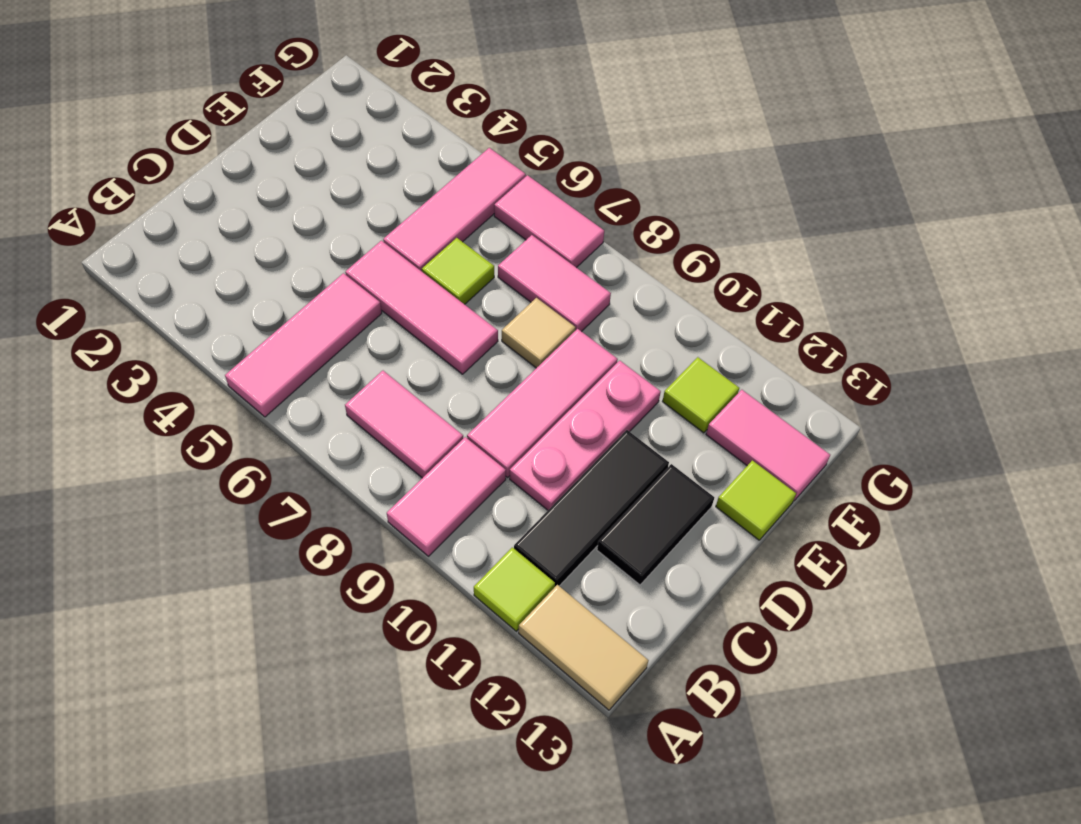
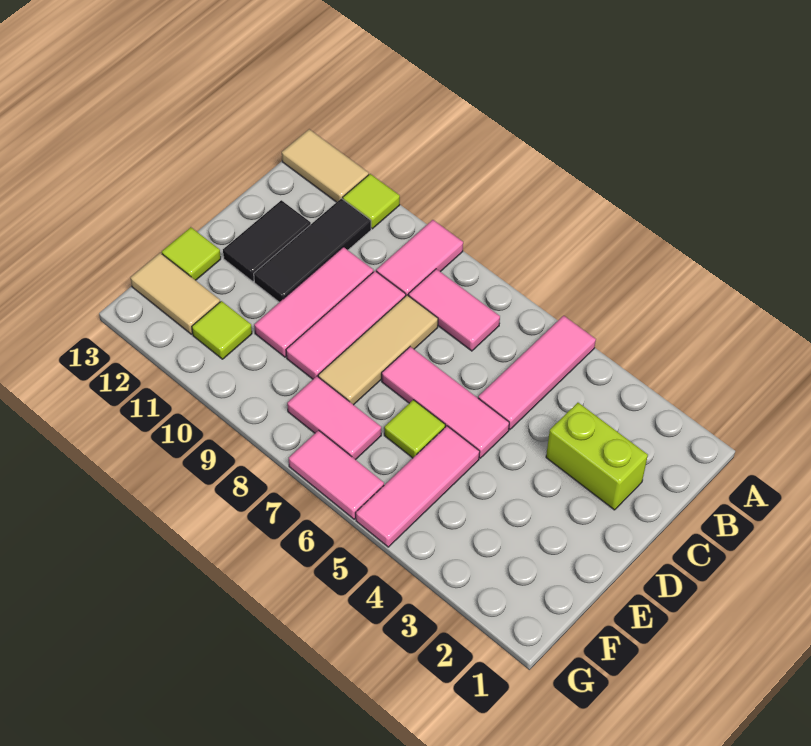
none -> lime brick C2:C3 level 1
pink plate C10:E10 level 1 -> pink tile C10:E10 level 1
tan tile E8 level 1 -> tan tile C8:E8 level 1
pink tile F12:F13 level 1 -> tan tile F12:F13 level 1

